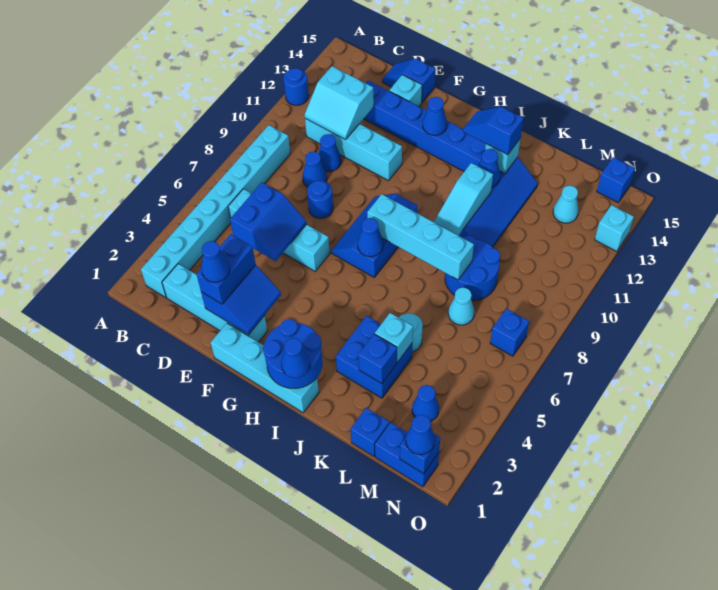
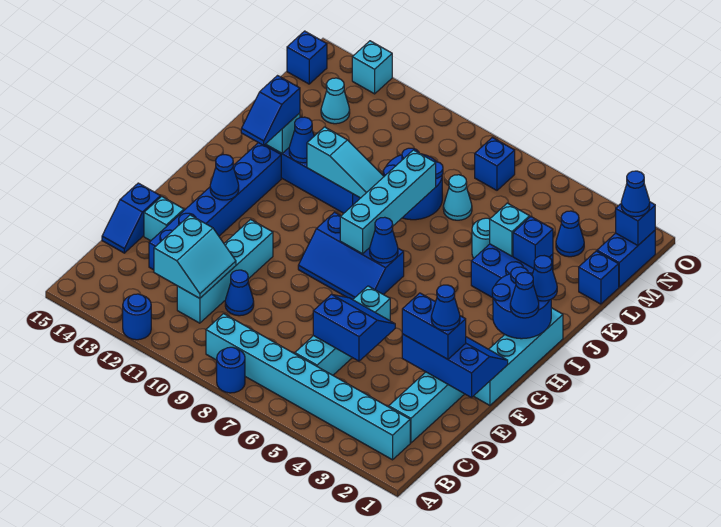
blue cone D9 level 1 -> blue cone H1 level 3
blue slope E2:F3 level 2 top E -> blue slope E1:F3 level 2 top E
blue round brick E8 level 1 -> blue round brick A8 level 1

